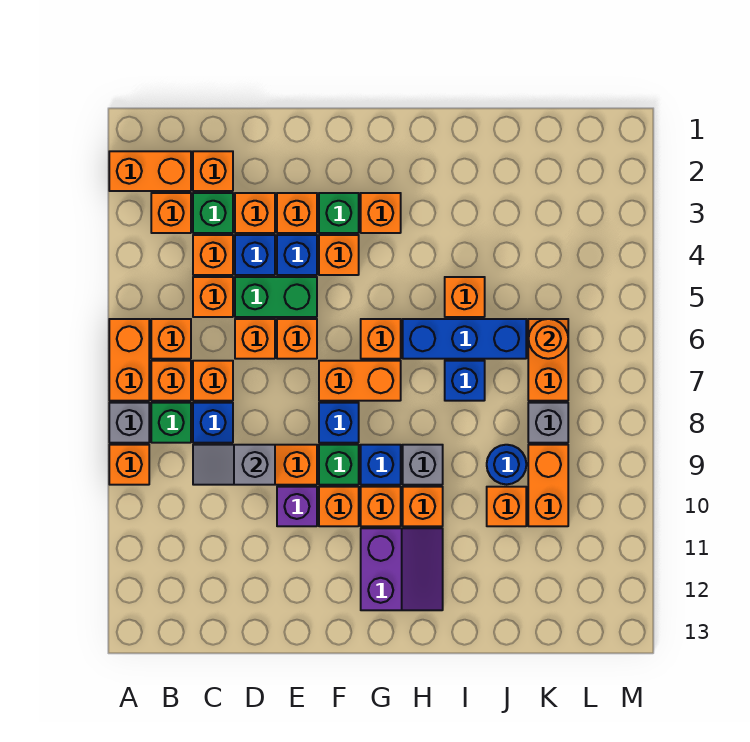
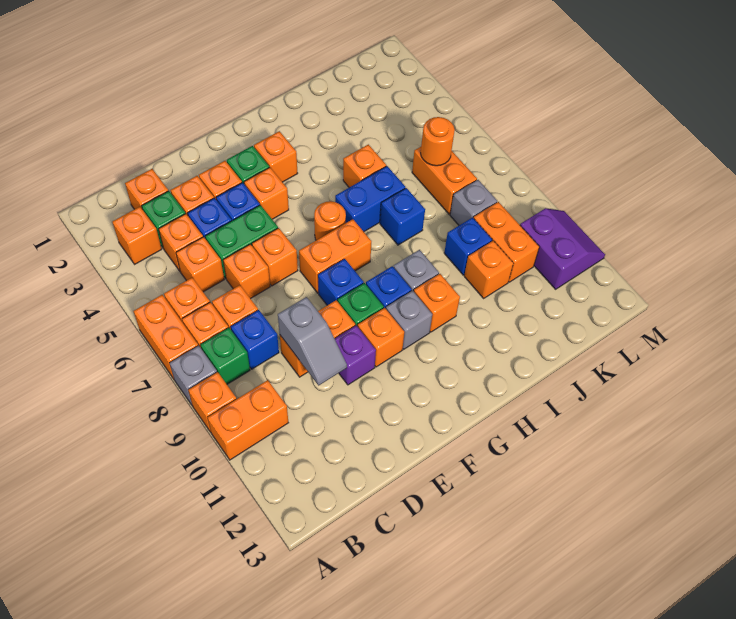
orange brick A2:B2 level 1 -> orange brick A10:B10 level 1
grey slope C9:D9 level 2 top D -> grey slope D9:D10 level 2 top 9
orange brick G6 level 1 -> orange round brick G6 level 1
orange brick G10 level 1 -> grey brick G10 level 1
purple slope G11:H12 level 1 top G -> purple slope L10:M11 level 1 top L
blue brick H6:J6 level 1 -> blue brick H6:I6 level 1
blue round brick J9 level 1 -> blue brick J9 level 1

